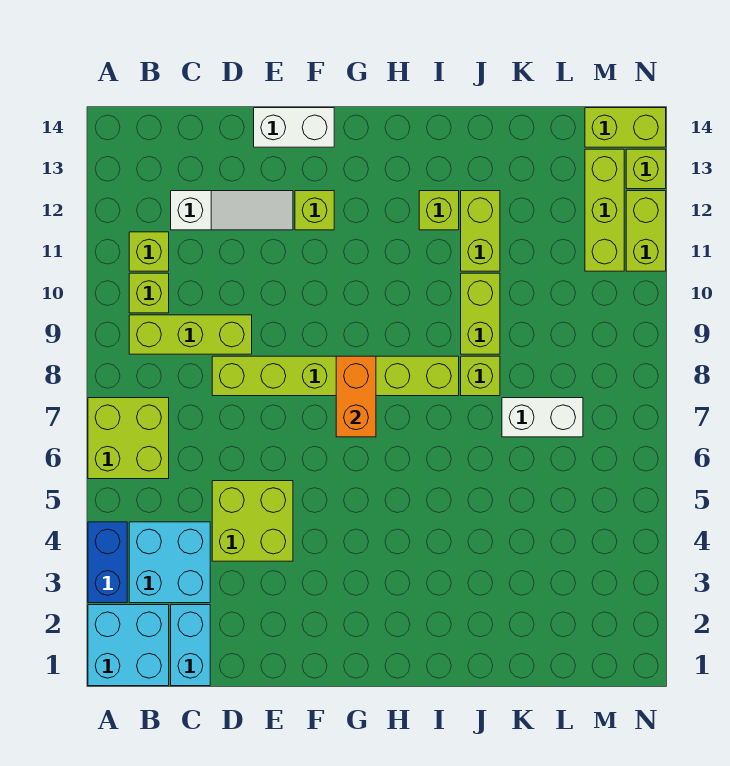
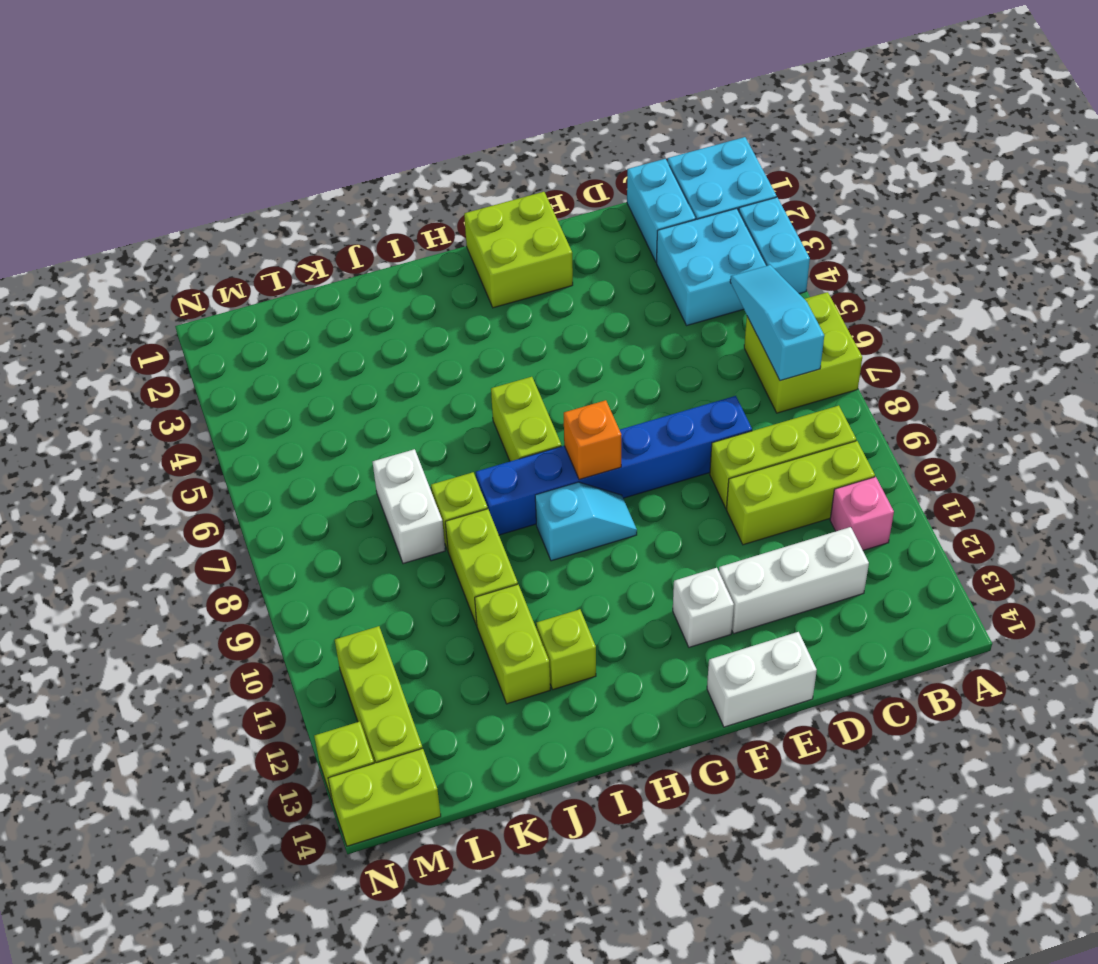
blue brick A3:A4 level 1 -> cyan brick A3:A4 level 1
none -> cyan slope B5:B7 level 2 top 7
lime brick B10 level 1 -> lime brick B10:D10 level 1
lime brick B11 level 1 -> pink brick B11 level 1
white slope C12:E12 level 1 top C -> white brick C12:E12 level 1
lime brick D4:E5 level 1 -> lime brick F1:G2 level 1
lime brick D8:I8 level 1 -> blue brick D8:I8 level 1
lime brick F12 level 1 -> white brick F12 level 1
orange brick G7:G8 level 2 -> orange brick G8 level 2
none -> cyan slope G9:H9 level 1 top H
white brick K7:L7 level 1 -> white brick K7:K8 level 1
lime brick N11:N12 level 1 -> lime brick H6:H7 level 1

